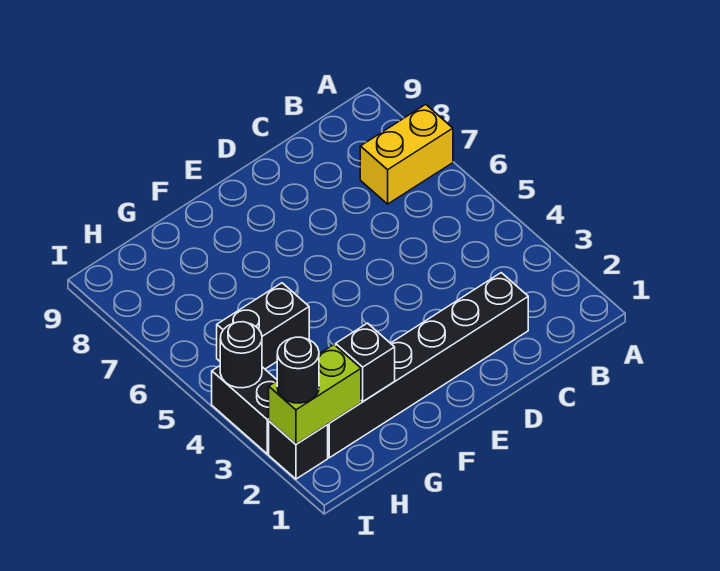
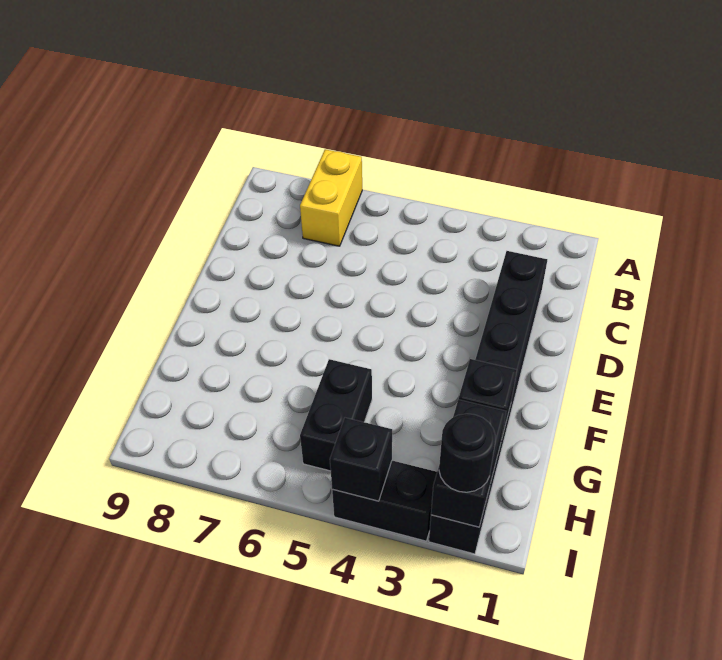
lime brick H2:I2 level 2 -> black brick H2:I2 level 2
black round brick I4 level 2 -> black brick I4 level 2

